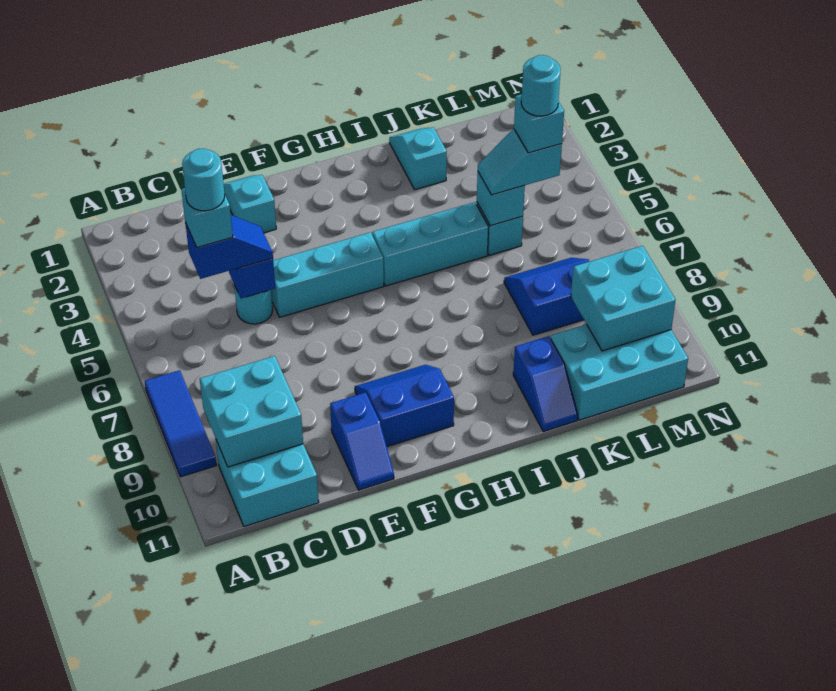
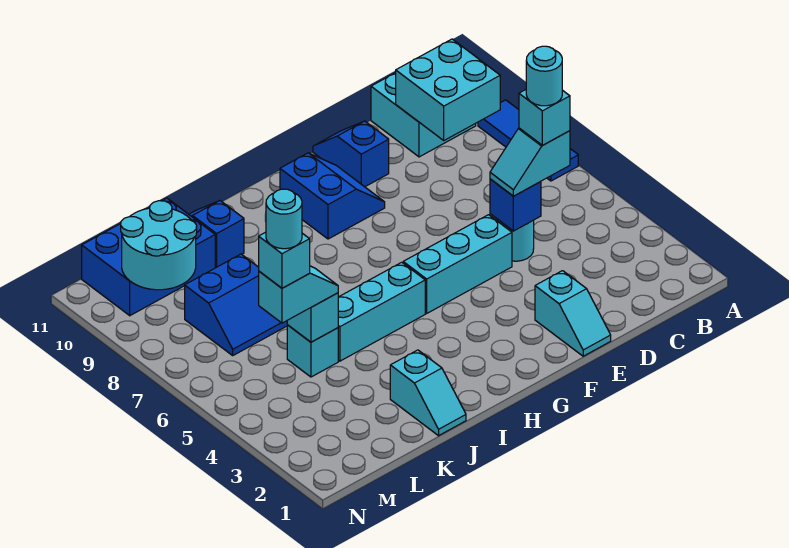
blue slope C5:D5 level 3 top C -> cyan slope C5:D5 level 3 top C
blue slope F9:G10 level 1 top 10 -> blue slope F9:G10 level 1 top G
cyan brick K10:M11 level 1 -> blue brick K10:M11 level 1
cyan brick L9:M10 level 2 -> cyan round brick L9:M10 level 2

